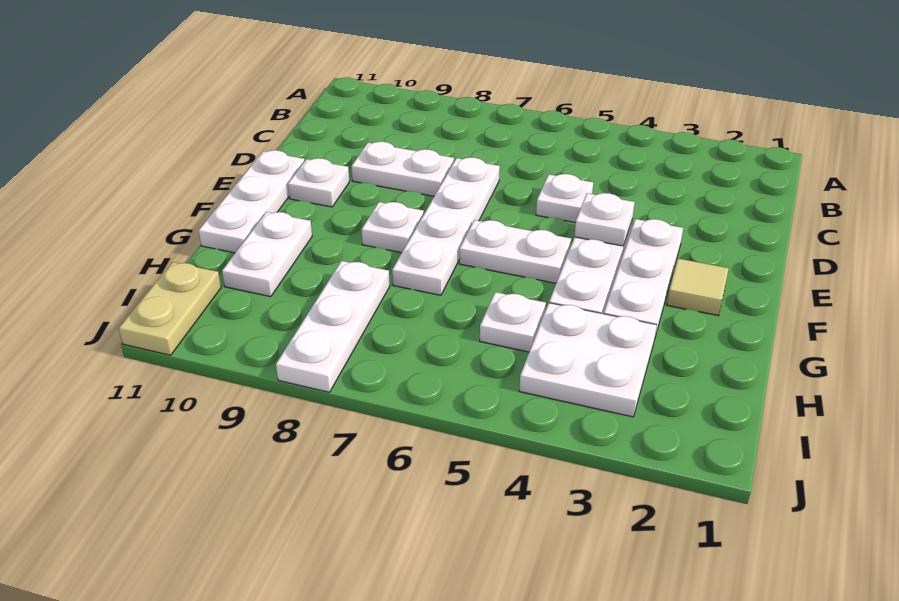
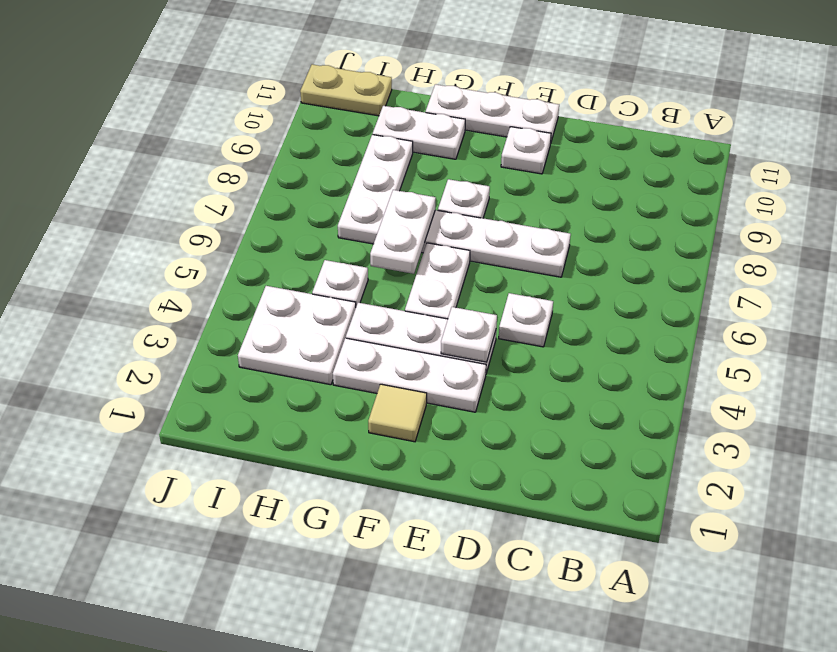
white plate D8:D9 level 1 -> white plate G6:G7 level 2
white plate H8:J8 level 1 -> white plate H7:H9 level 1

